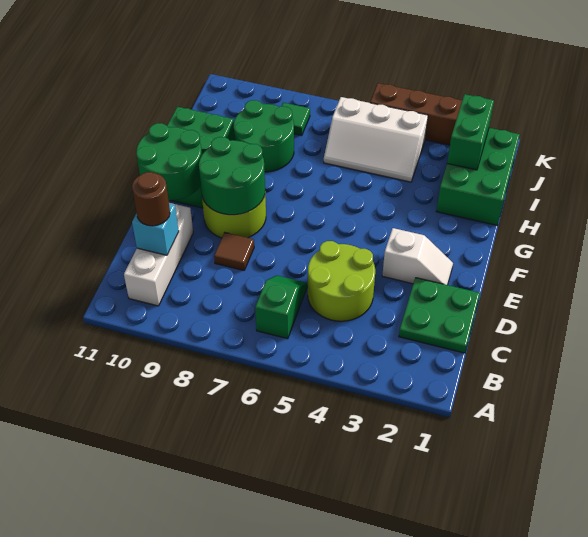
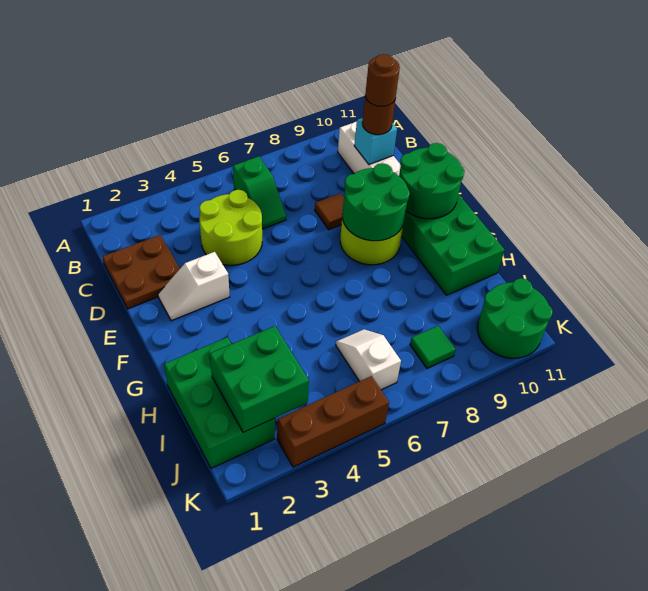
green plate C1:D2 level 1 -> brown plate C1:D2 level 1
none -> brown round brick C10 level 4
green round brick H8:I9 level 1 -> green round brick J10:K11 level 1
green brick I2:J2 level 2 -> green brick I2:J3 level 2
white slope I4:J6 level 1 top J -> white slope I6:J6 level 1 top J

